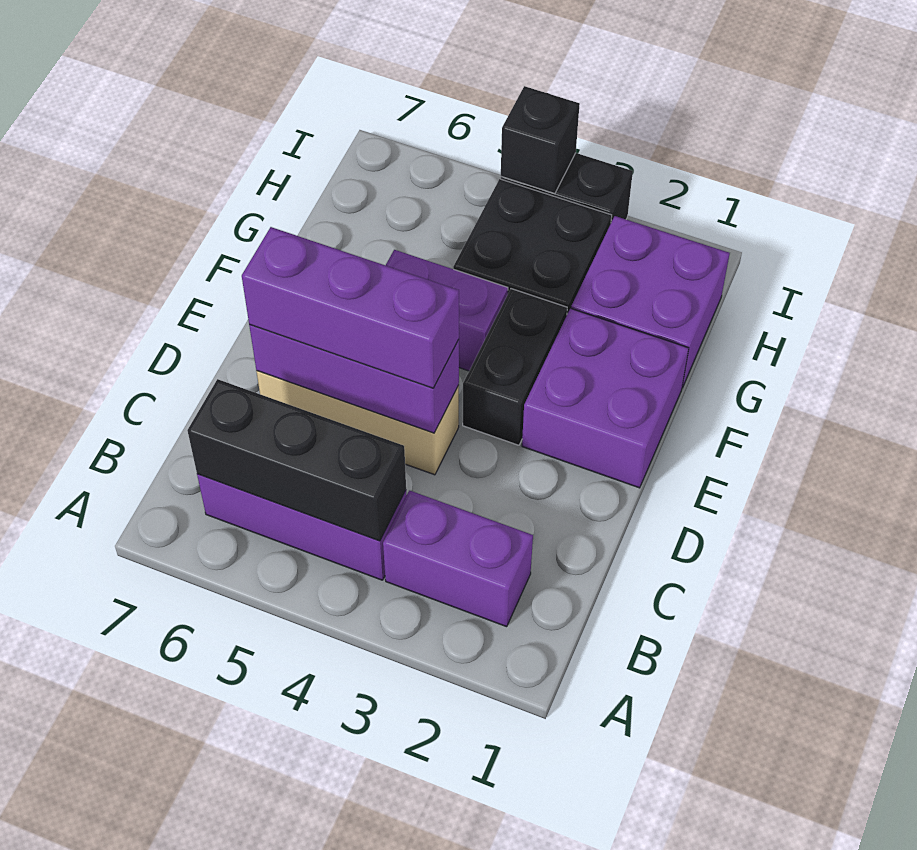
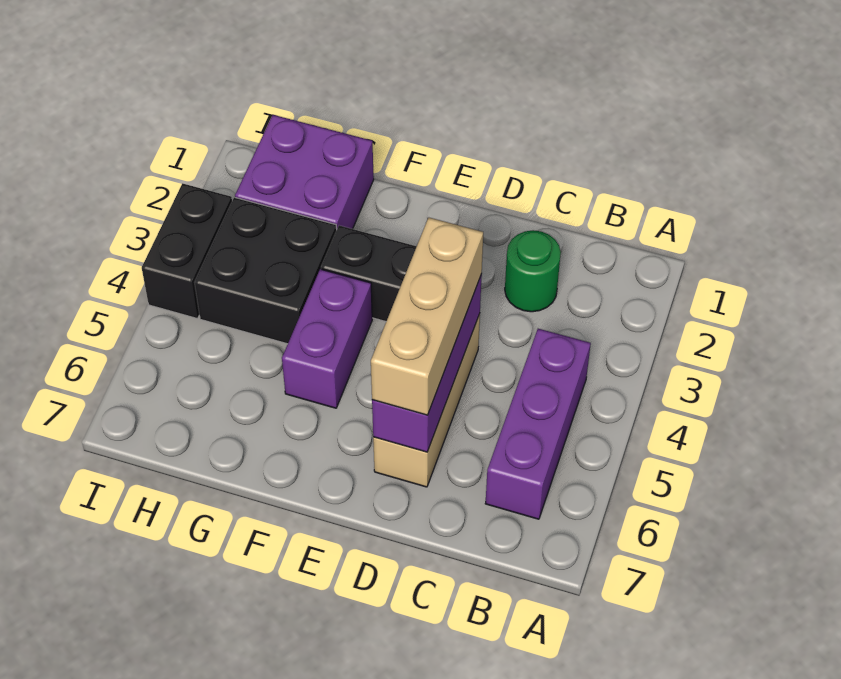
purple brick B2:B3 level 1 -> none
black brick B4:B6 level 2 -> none
none -> green round brick C2 level 1
purple brick D4:D6 level 3 -> tan brick D4:D6 level 3
purple brick E1:F2 level 1 -> none
black brick I4 level 2 -> none

